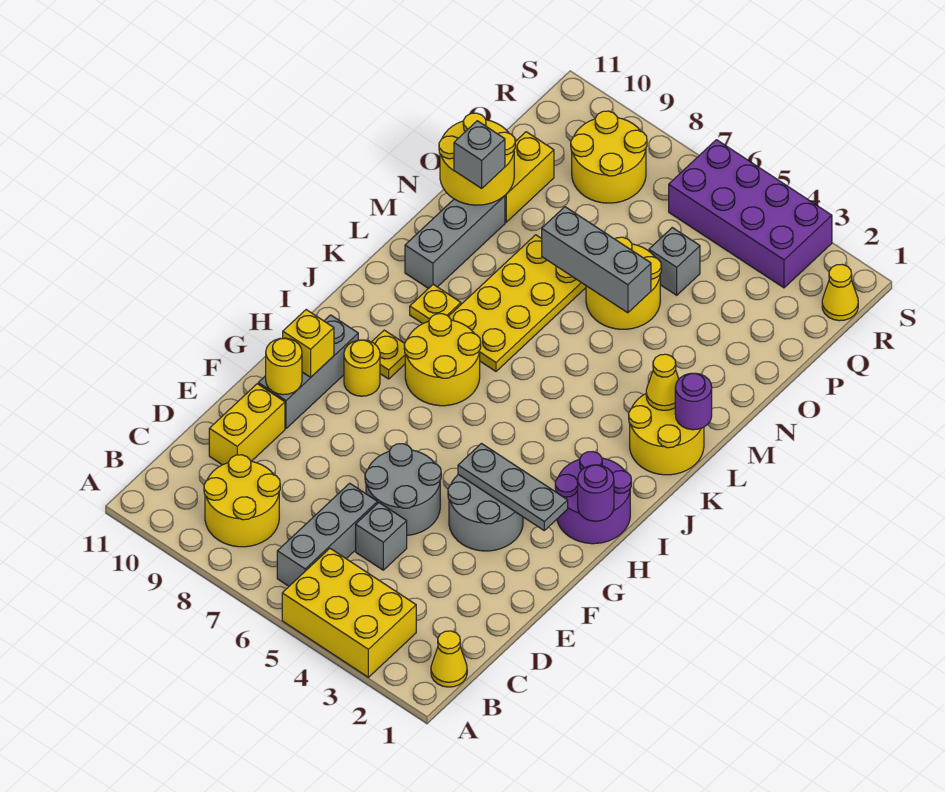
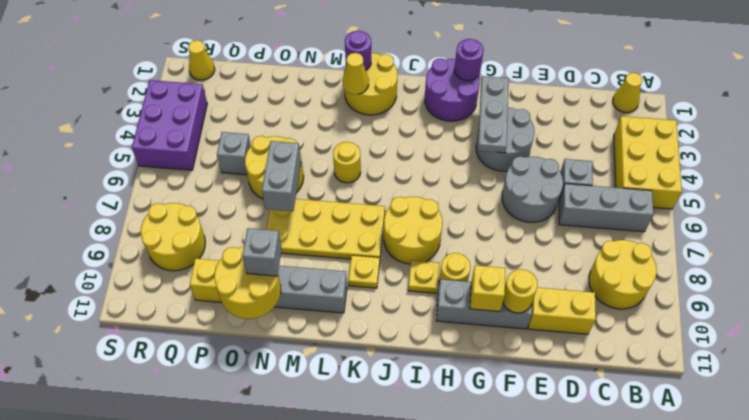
none -> yellow round brick L5 level 1
grey brick N5:N7 level 2 -> grey brick N6:N7 level 2
purple brick R3:S6 level 1 -> purple brick R3:S5 level 1

